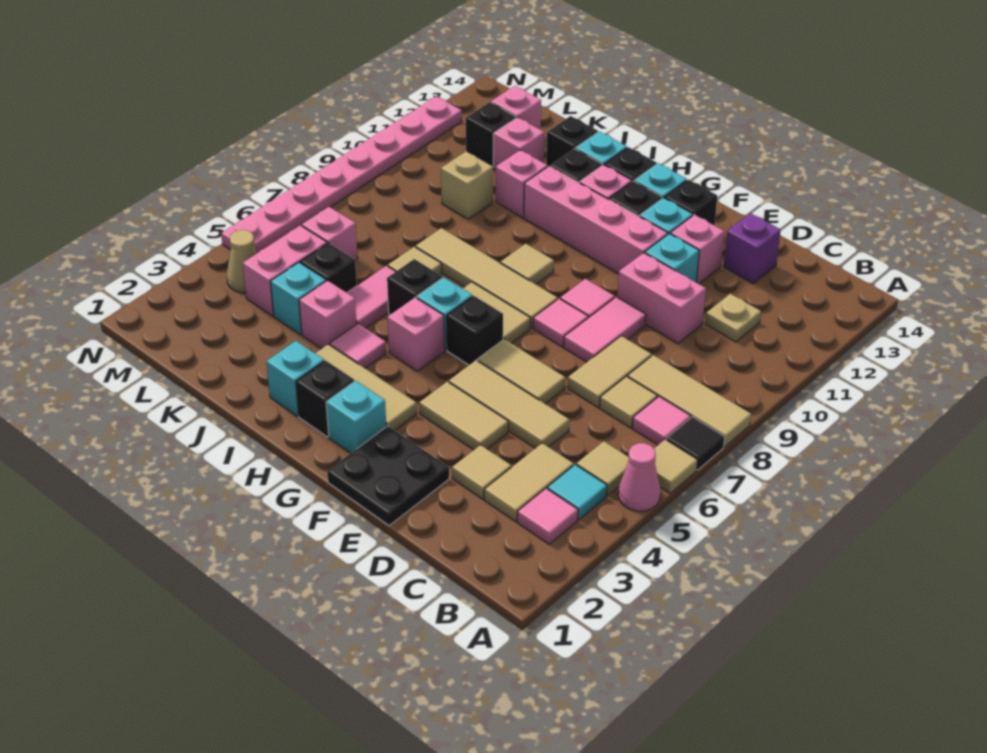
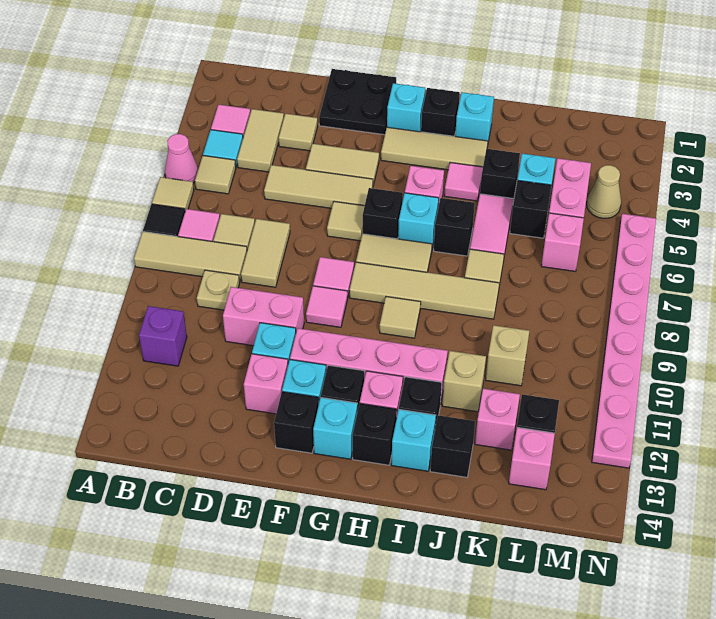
tan plate C11 level 1 -> tan plate C9 level 1
purple brick D13 level 1 -> purple brick B11 level 1
tan tile E6:F6 level 1 -> tan tile F6 level 1
pink tile E8:E9 level 1 -> none
pink brick J4 level 1 -> black brick J4 level 1
pink brick J11 level 1 -> tan brick J11 level 1

